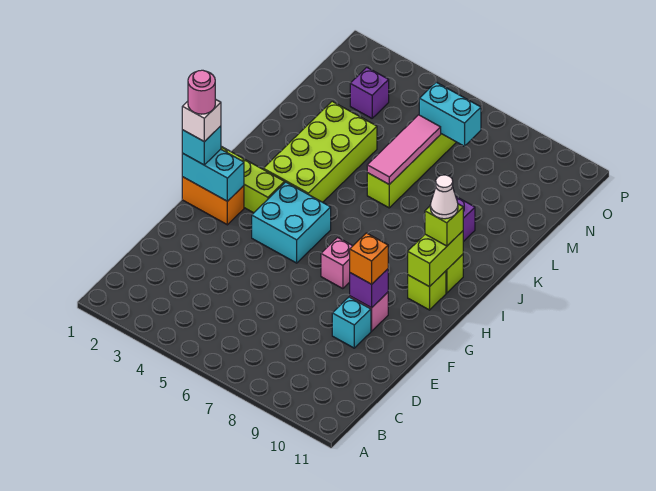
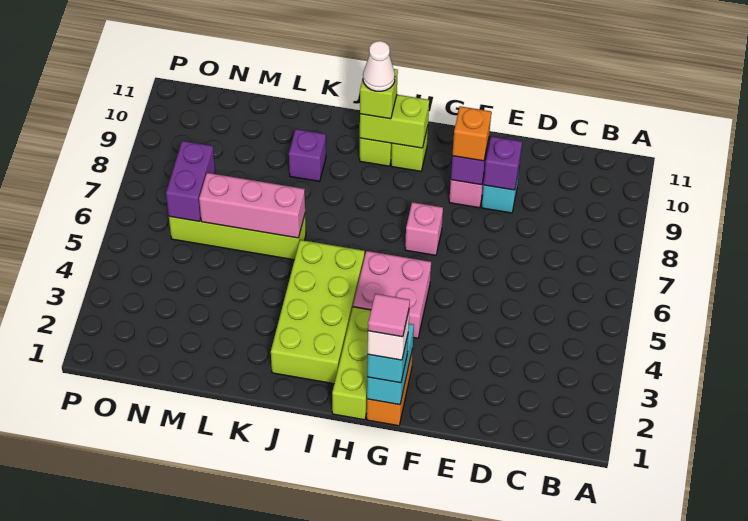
pink round brick G1 level 5 -> pink tile G1 level 5
cyan brick G4:H5 level 1 -> pink brick G4:H5 level 1
lime brick I3:L4 level 1 -> lime brick I2:J5 level 1
pink tile K6:M6 level 2 -> pink brick K6:M6 level 2
purple brick N3 level 1 -> purple brick E9 level 2
cyan brick N6:N7 level 2 -> purple brick N6:N7 level 2

